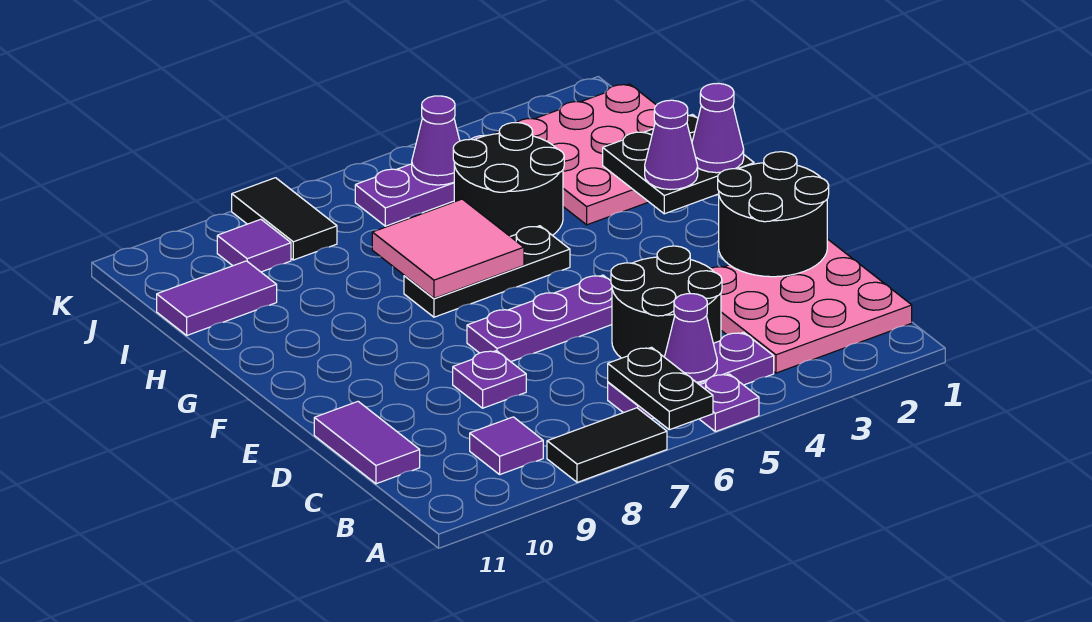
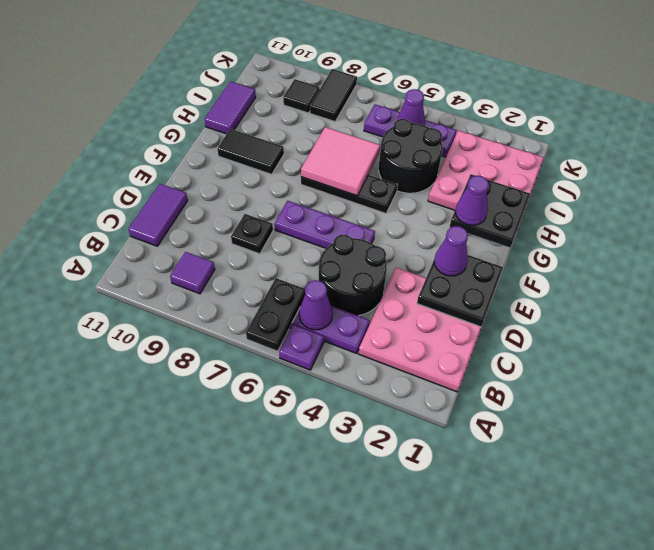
black tile A7:A8 level 1 -> black tile G9:G10 level 1
black round brick D1:E2 level 2 -> black plate D1:E2 level 2
purple plate D8 level 1 -> black plate D8 level 1
purple cone G1 level 3 -> purple cone E2 level 3
purple tile I10:I11 level 1 -> purple tile H11:I11 level 1
purple tile J9 level 1 -> black tile J9 level 1

